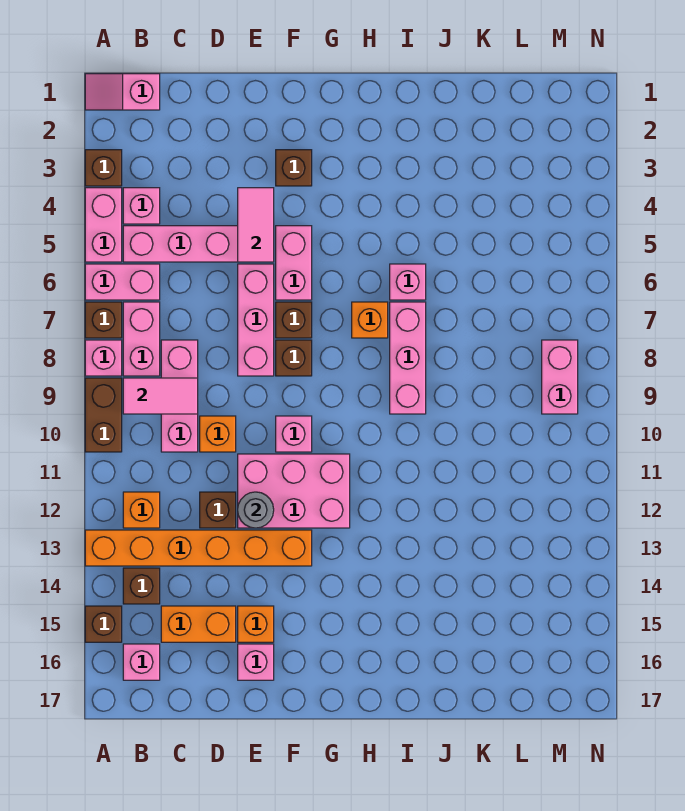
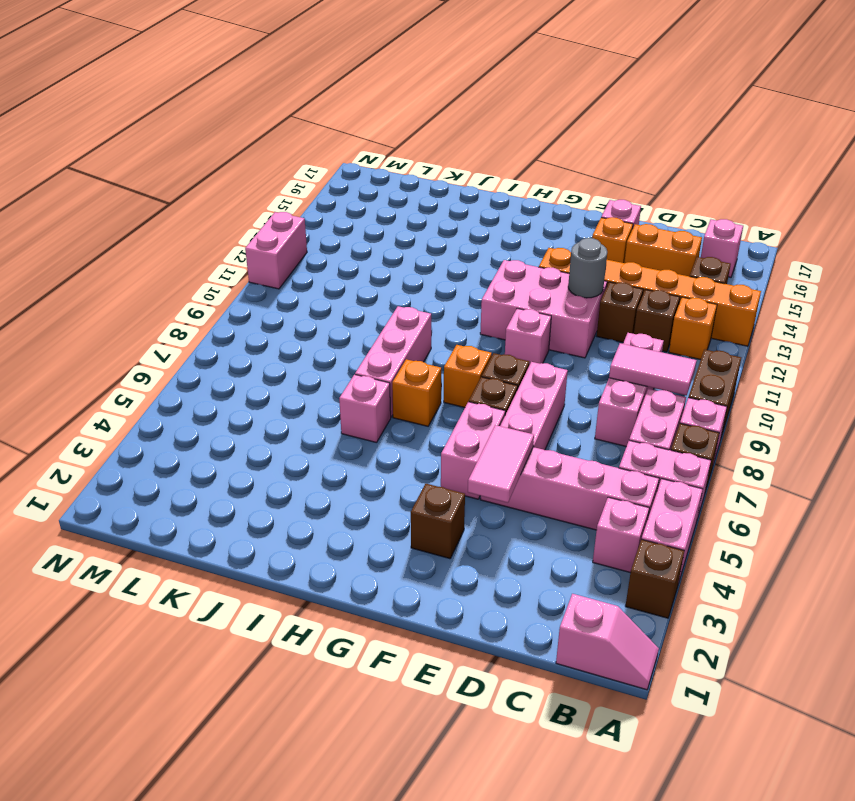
brown brick A15 level 1 -> brown brick C12 level 1
orange brick D10 level 1 -> orange brick G8 level 1
pink brick M8:M9 level 1 -> pink brick N11:N12 level 1

